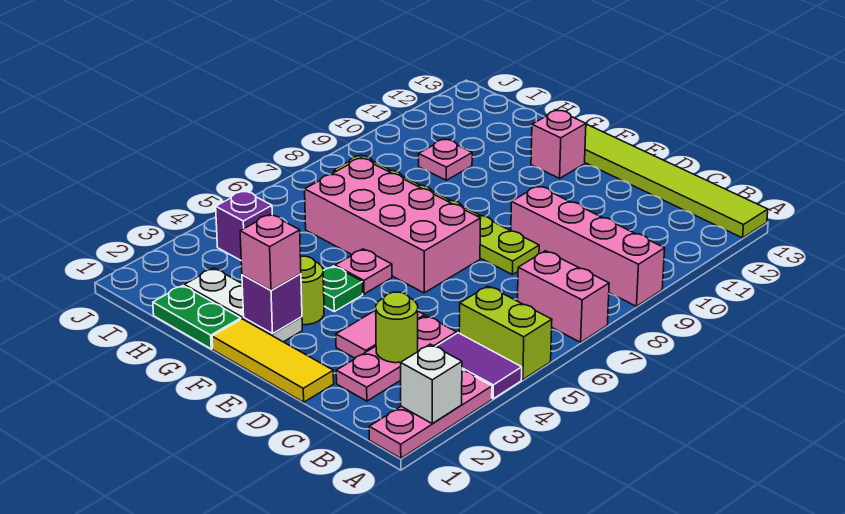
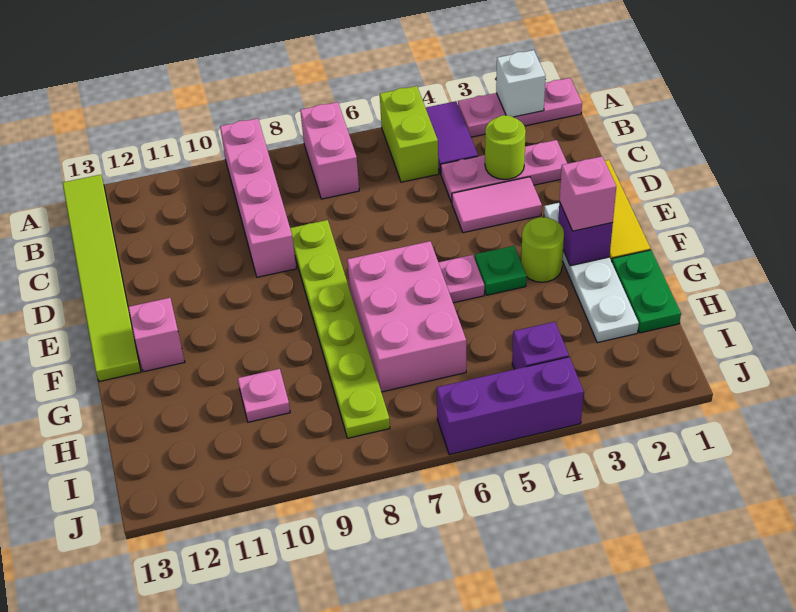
pink brick E6:H7 level 1 -> pink brick F6:H7 level 1
white plate F2:H2 level 1 -> white plate E2:H2 level 1
none -> purple brick J4:J6 level 1

